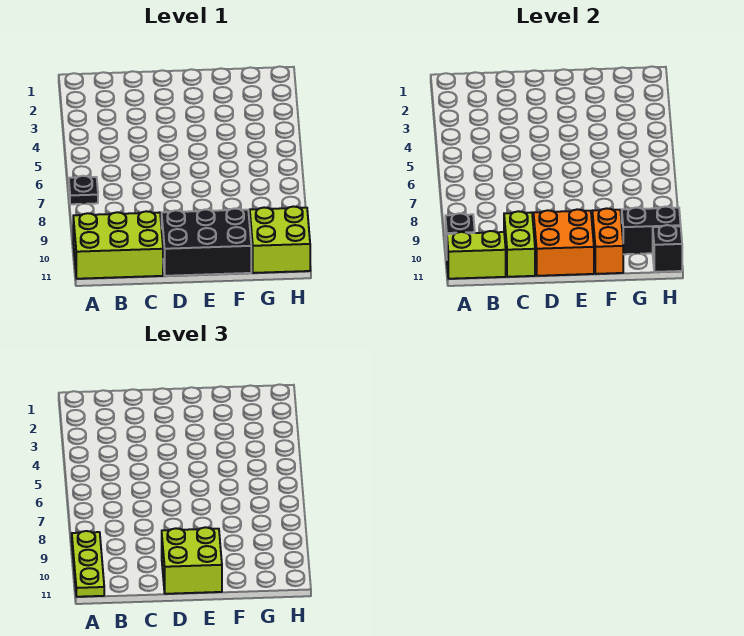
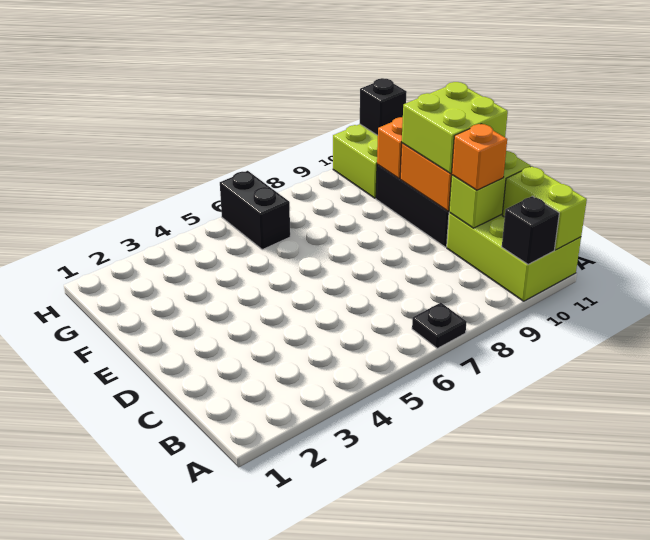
lime plate A9:A11 level 3 -> none
none -> orange brick C10 level 3
black brick G10:H10 level 2 -> black brick G6:H6 level 1

